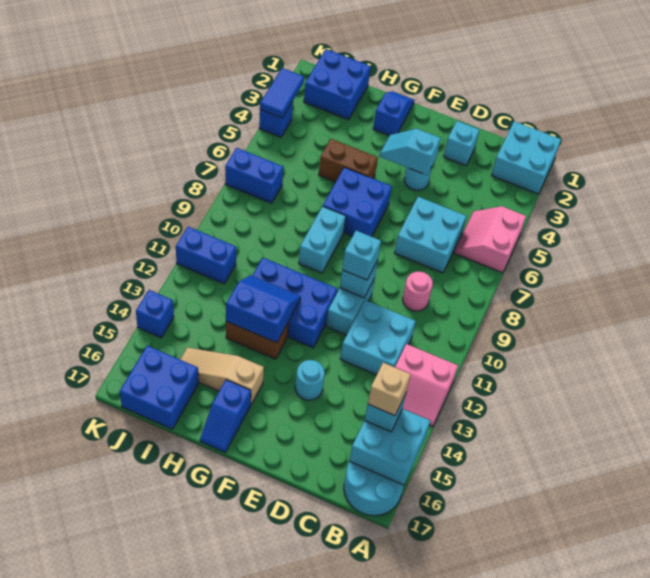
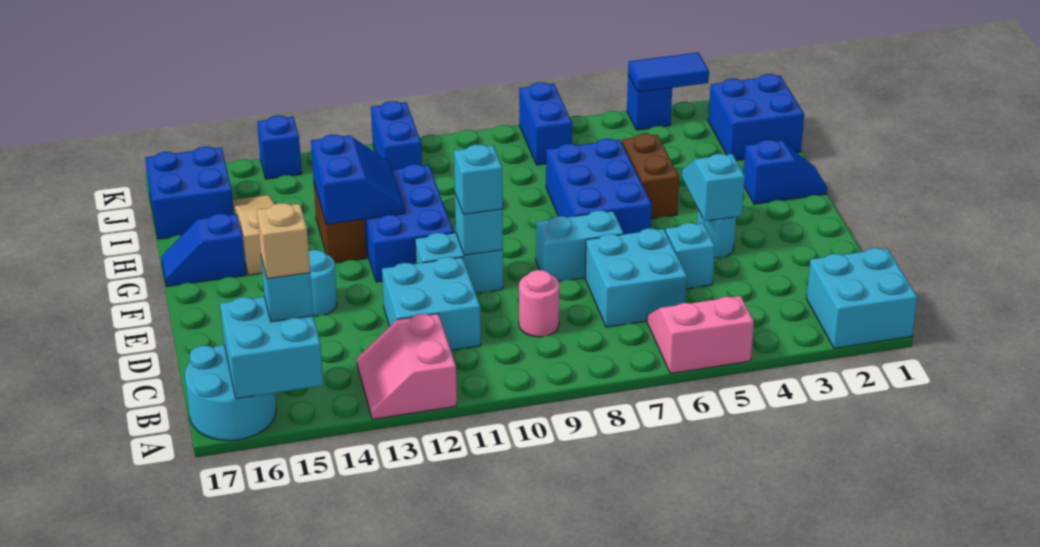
cyan brick D2 level 1 -> cyan brick D5 level 1
blue brick F6:G7 level 1 -> blue brick F6:H7 level 1
cyan brick G8:G9 level 1 -> cyan brick E7:E8 level 1

